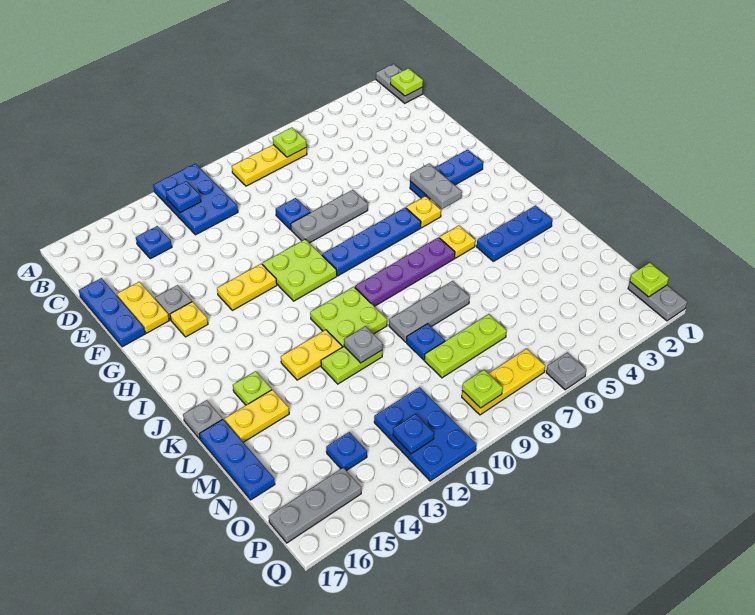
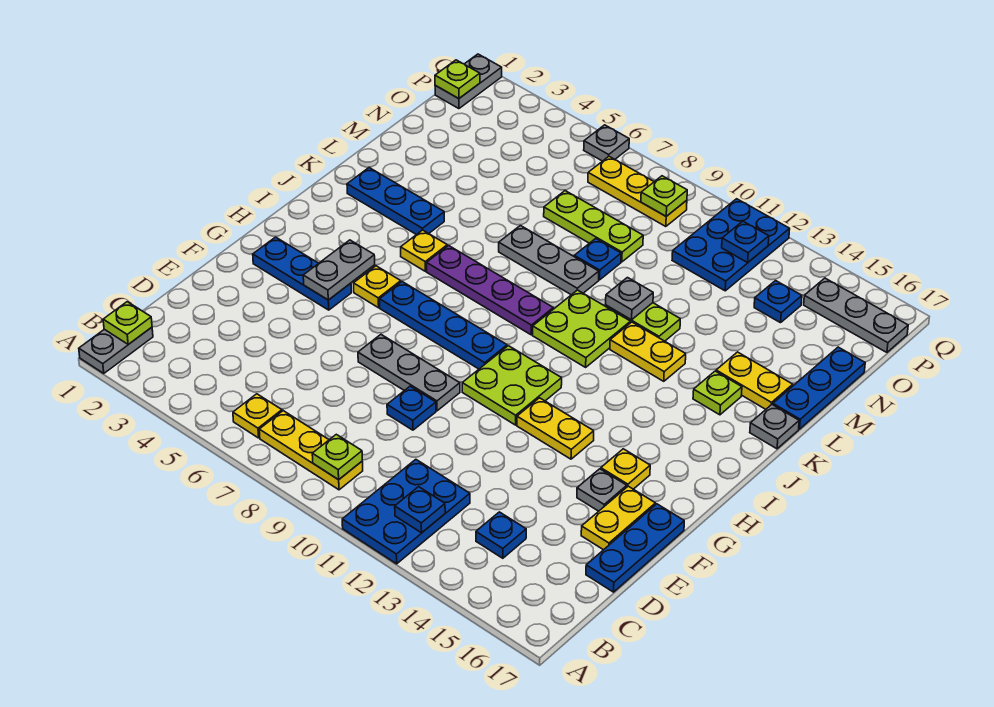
none -> yellow plate B6 level 1
lime plate B7 level 2 -> lime plate B9 level 2

